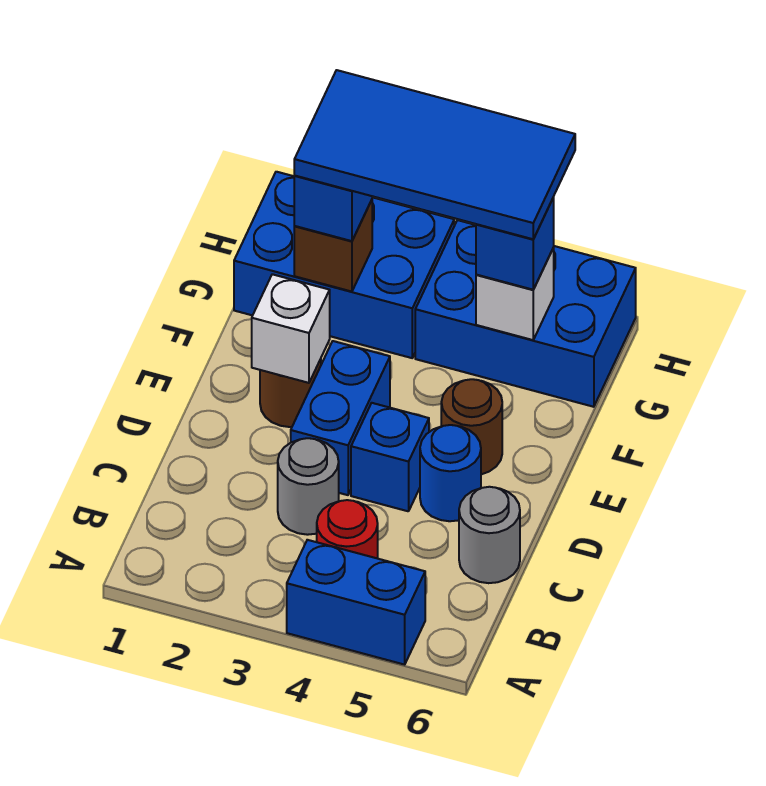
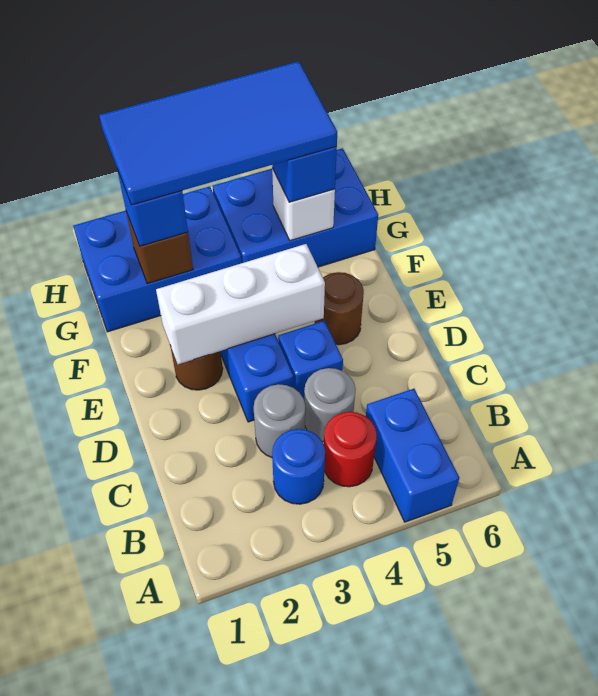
blue brick A4:A5 level 1 -> blue brick A5:B5 level 1
grey round brick C6 level 1 -> grey round brick C4 level 1
blue round brick D5 level 1 -> blue round brick B3 level 1
white brick E2 level 2 -> white brick E2:E4 level 2

